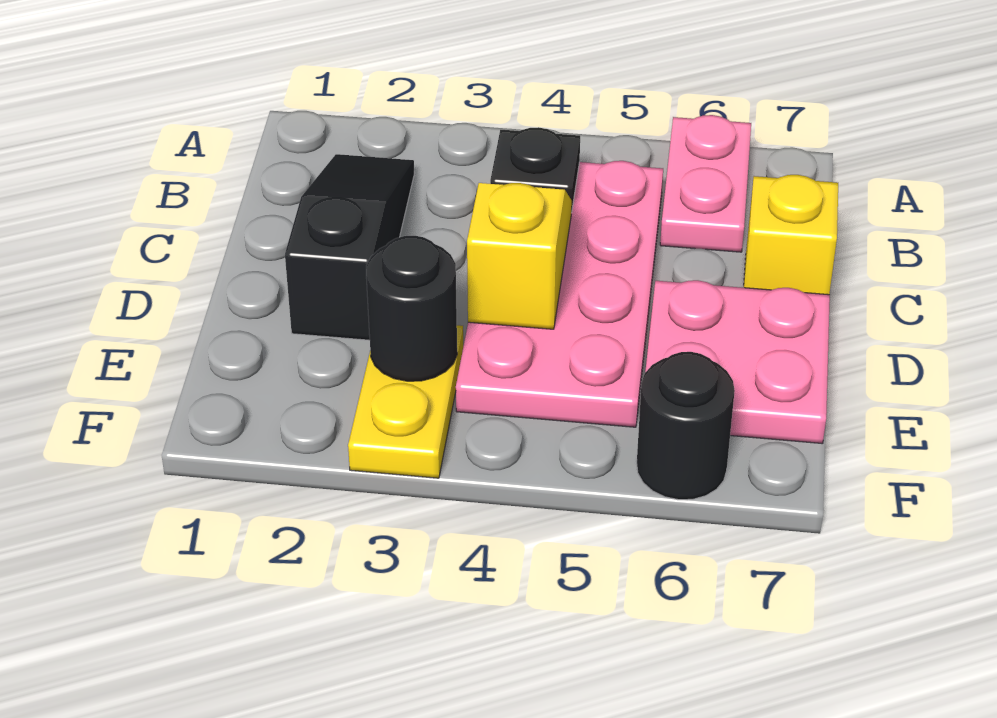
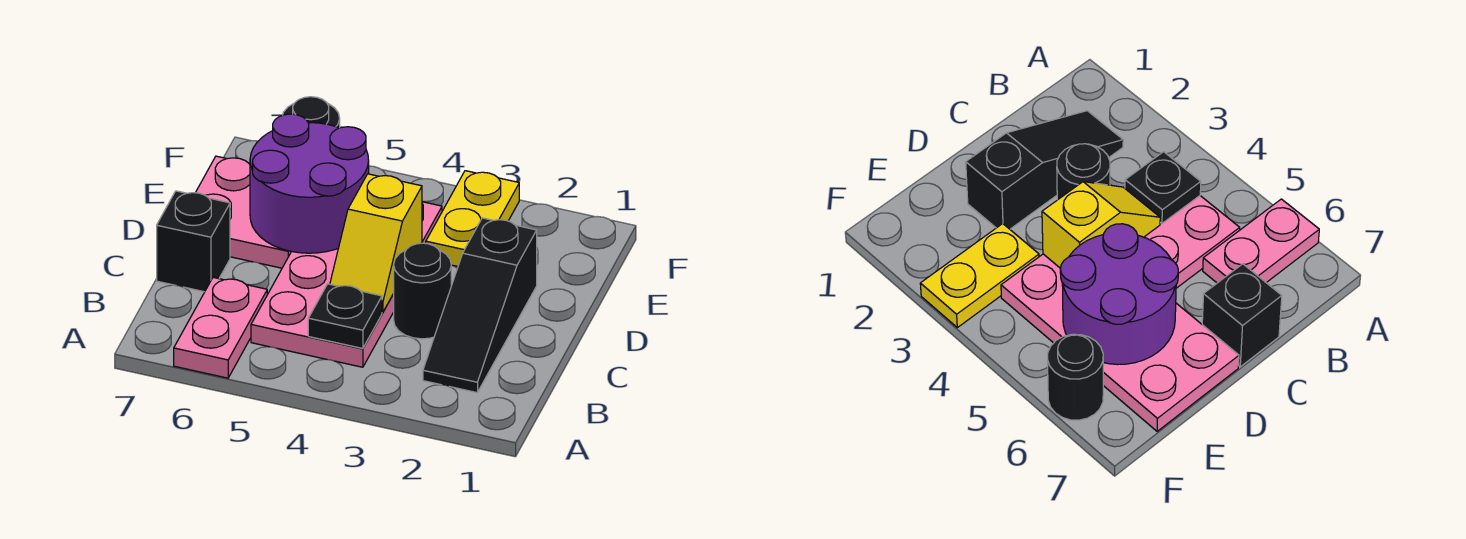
yellow brick C7 level 1 -> black brick C7 level 1
none -> purple round brick D5:E6 level 2
black round brick E3 level 2 -> black round brick C3 level 1

